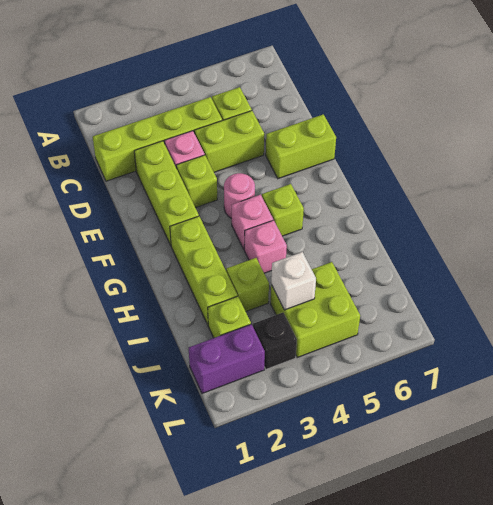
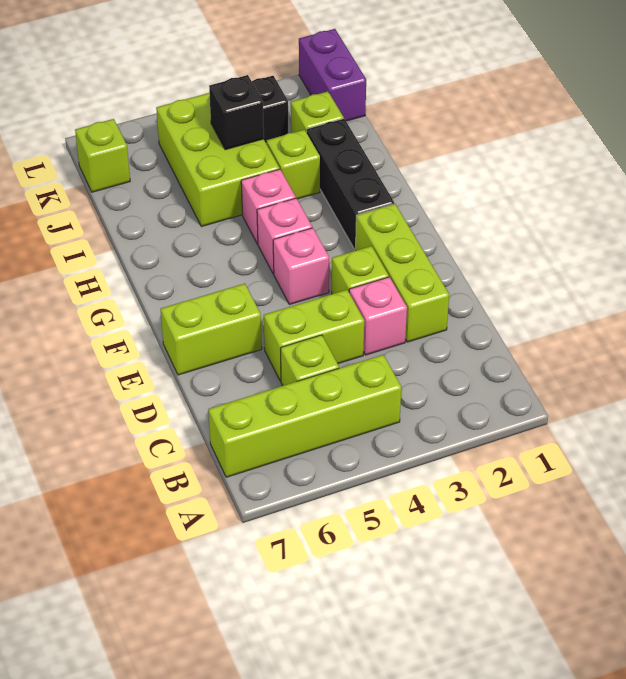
lime brick C1:C4 level 1 -> lime brick B4:B7 level 1
pink round brick F4 level 1 -> pink brick F4 level 1
lime brick G2:I2 level 1 -> black brick G2:I2 level 1
lime brick G5 level 1 -> lime brick K7 level 1
lime brick J4:K5 level 1 -> lime brick I4:K5 level 1
white brick J4 level 2 -> black brick J4 level 2
purple brick K1:K2 level 1 -> purple brick K1:L1 level 1

